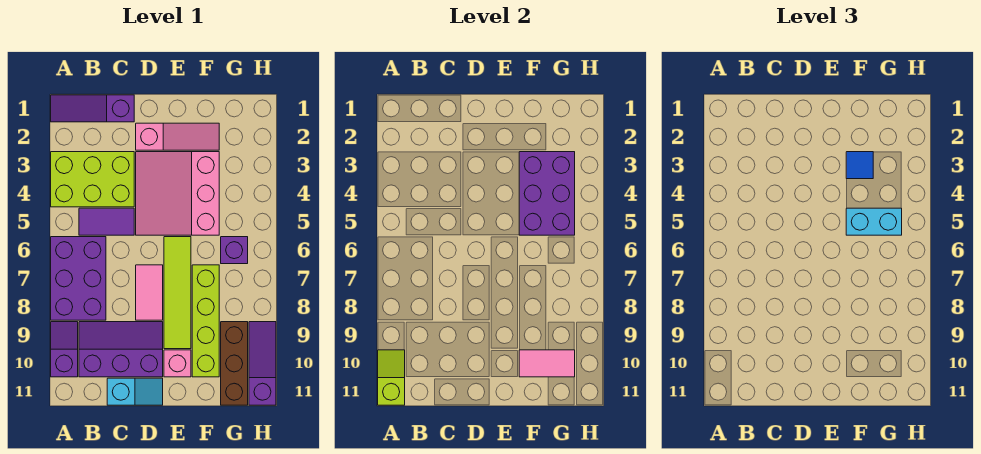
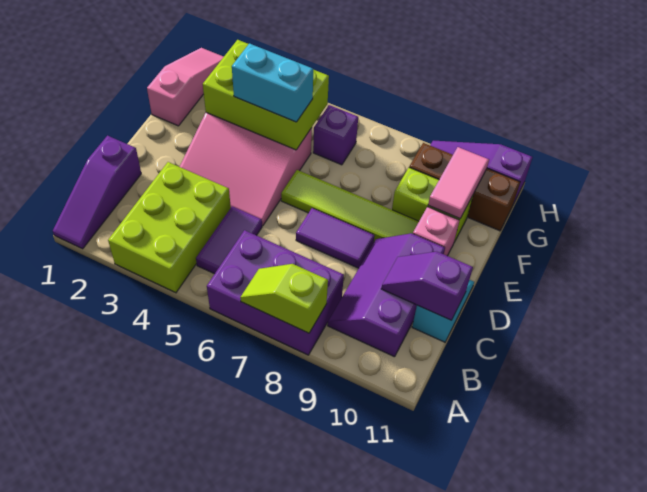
purple slope A9:A10 level 1 top 10 -> purple slope C10:C11 level 2 top 11
lime slope A10:A11 level 2 top 11 -> lime slope A7:A8 level 2 top 8
pink slope D2:F2 level 1 top D -> pink slope F1:H1 level 1 top F
pink tile D7:D8 level 1 -> purple tile D7:D8 level 1
purple brick F3:G5 level 2 -> lime brick F3:G5 level 2
blue tile F3 level 3 -> none
cyan brick F5:G5 level 3 -> cyan brick F4:F5 level 3
lime brick F7:F10 level 1 -> lime brick F9:F10 level 1

